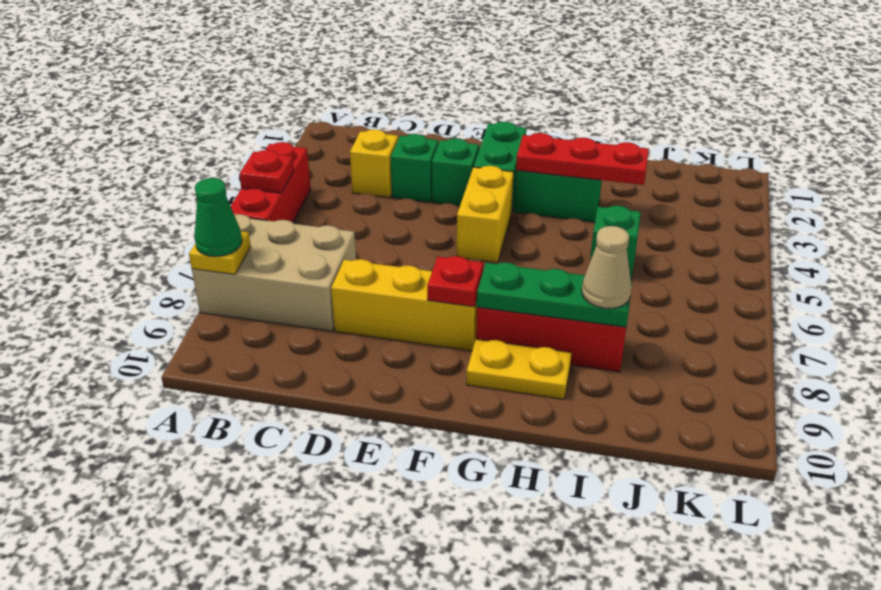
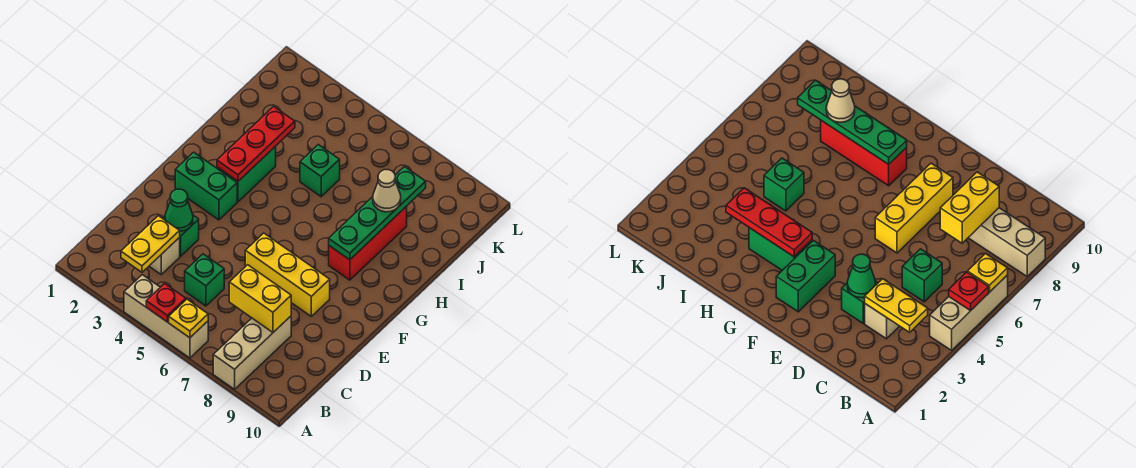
red brick A4:A6 level 1 -> tan brick A4:A6 level 1
tan brick A7:C8 level 1 -> tan brick A8:C8 level 1
yellow plate A8 level 2 -> yellow plate A6 level 2
green cone A8 level 3 -> green cone D3 level 2
yellow brick C3 level 1 -> tan brick C3 level 1
yellow brick D8:F8 level 1 -> yellow brick E6:E8 level 1
green brick E3 level 1 -> green brick C5 level 1
yellow brick F4:F5 level 1 -> yellow brick C7:C8 level 2
red plate F8 level 2 -> none
green plate G8:I8 level 2 -> green plate G8:J8 level 2
yellow plate G9:H9 level 1 -> yellow plate B3:C3 level 2

